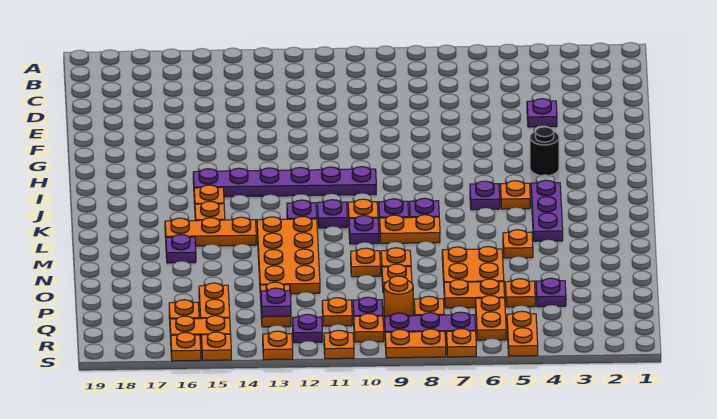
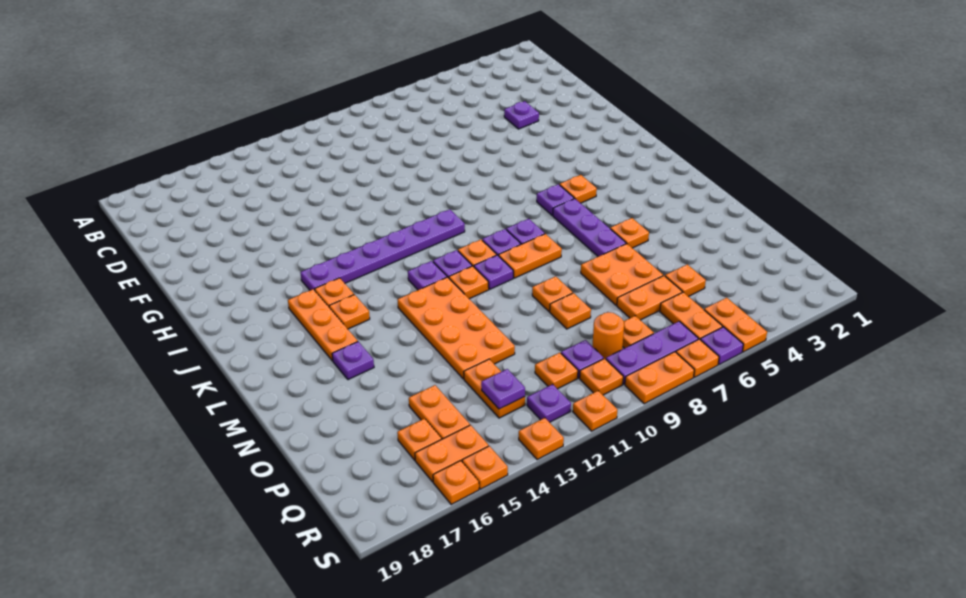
black round brick H4 level 1 -> none
purple plate J4:L4 level 1 -> purple plate K6:M6 level 1
orange plate L14:L16 level 1 -> orange plate J16:L16 level 1
orange plate N10 level 1 -> orange plate L11 level 1
purple plate P4 level 1 -> purple plate S6 level 1

